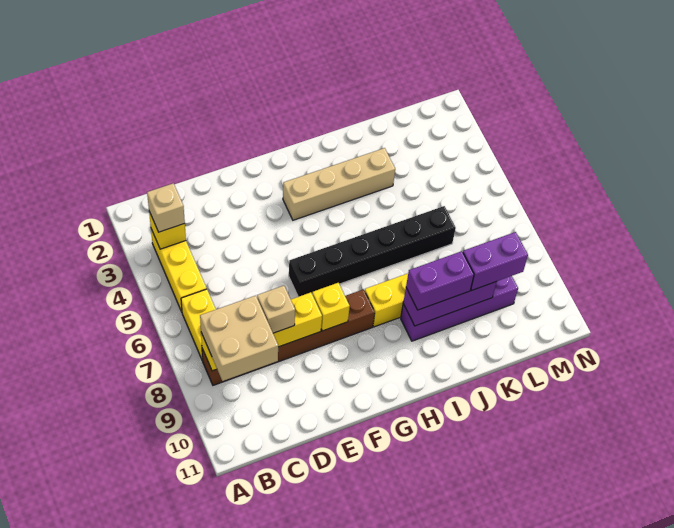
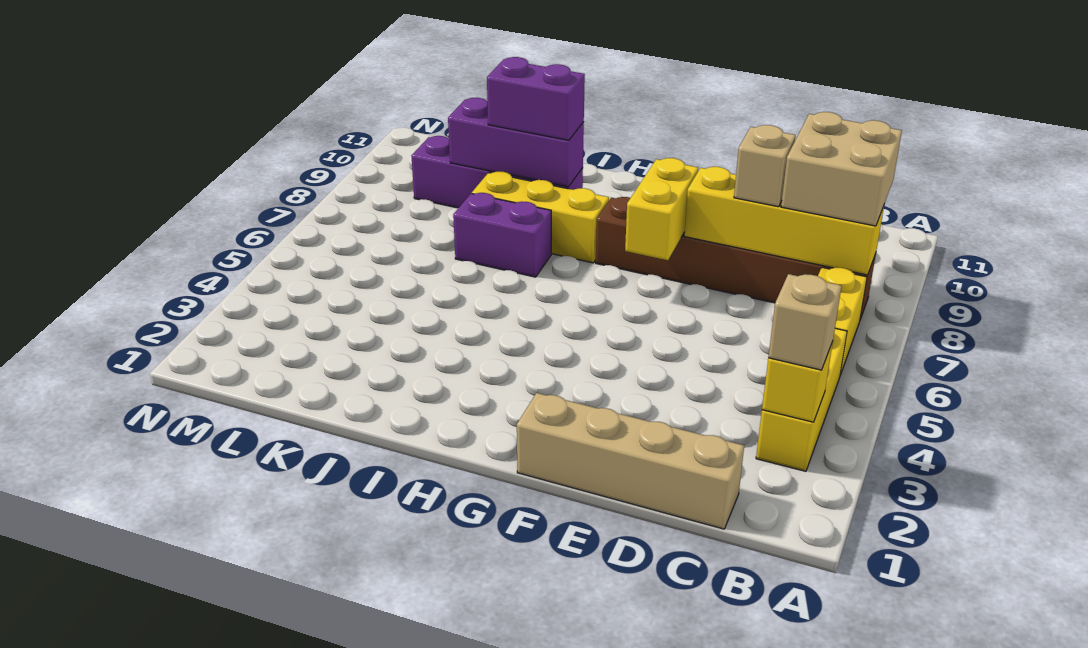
black brick F6:K6 level 1 -> none
yellow brick F8 level 2 -> yellow brick F7:F8 level 2
tan brick G3:J3 level 1 -> tan brick C1:F1 level 1
purple brick K9:L9 level 3 -> purple brick I7:J7 level 1

